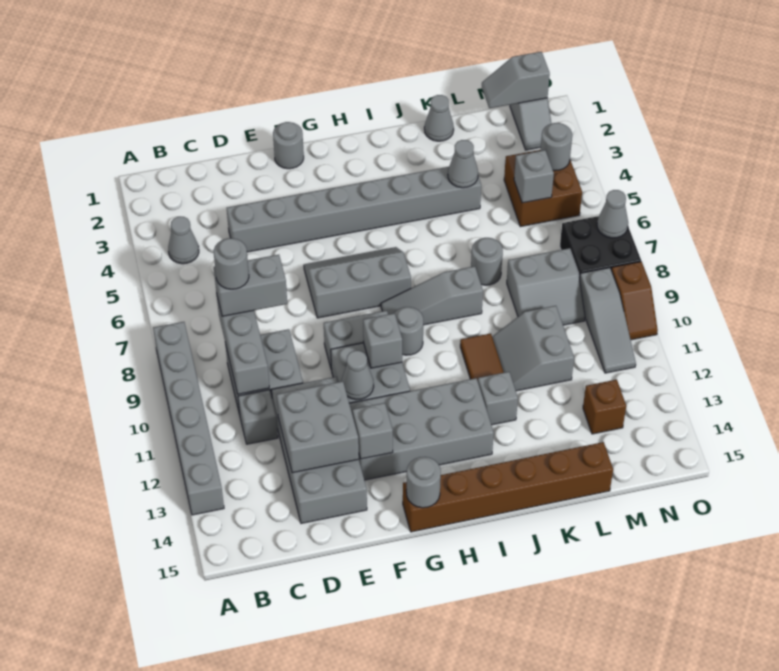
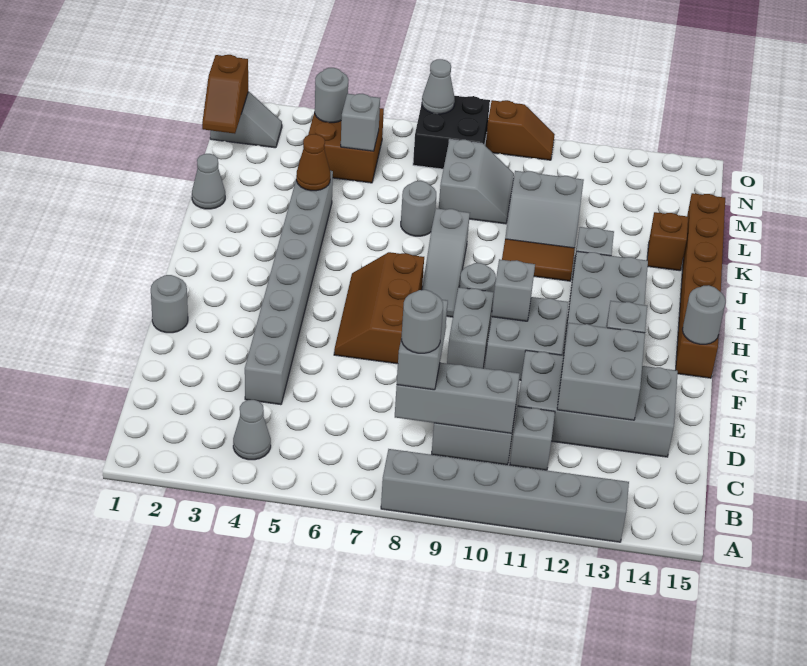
grey slope F6:H7 level 1 top 7 -> brown slope F6:H7 level 1 top 7
grey cone F11 level 2 -> none
grey cone K4 level 2 -> brown cone K4 level 2
grey slope M1:N1 level 2 top N -> brown slope M1:N1 level 2 top N
brown brick M13 level 1 -> brown brick K14 level 1
grey slope N9:N11 level 1 top 9 -> none

